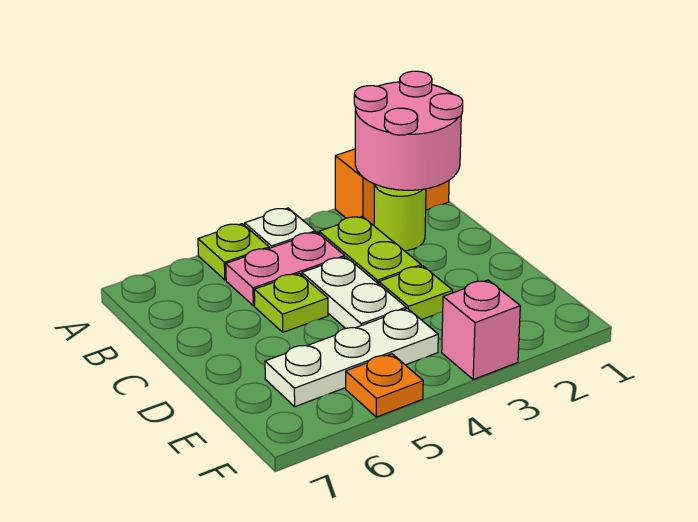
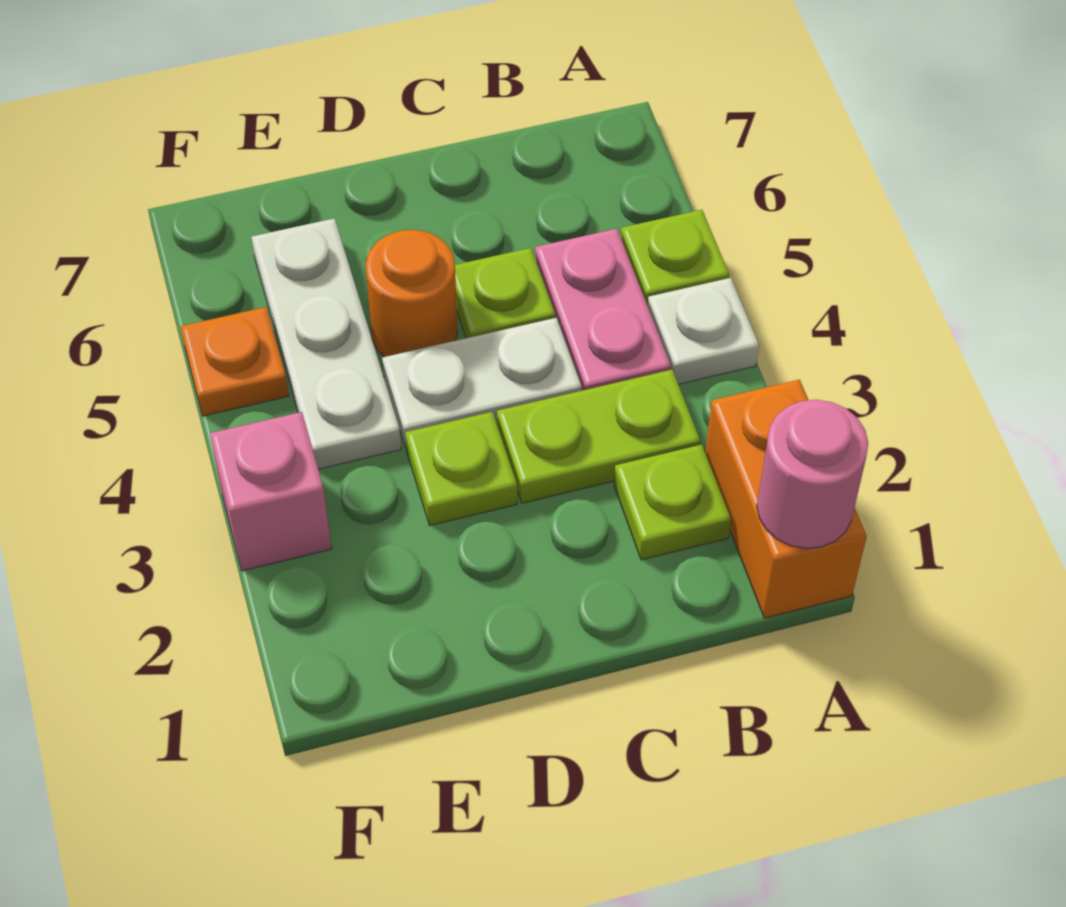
pink round brick A1:B2 level 2 -> pink round brick A1 level 2
lime round brick B2 level 1 -> lime plate B2 level 1
none -> orange round brick D5 level 1

